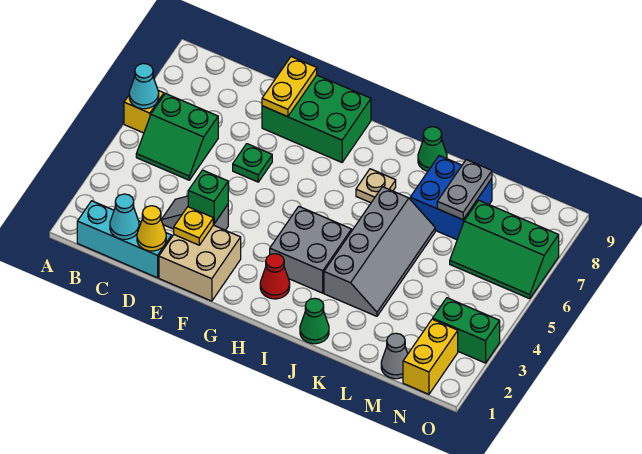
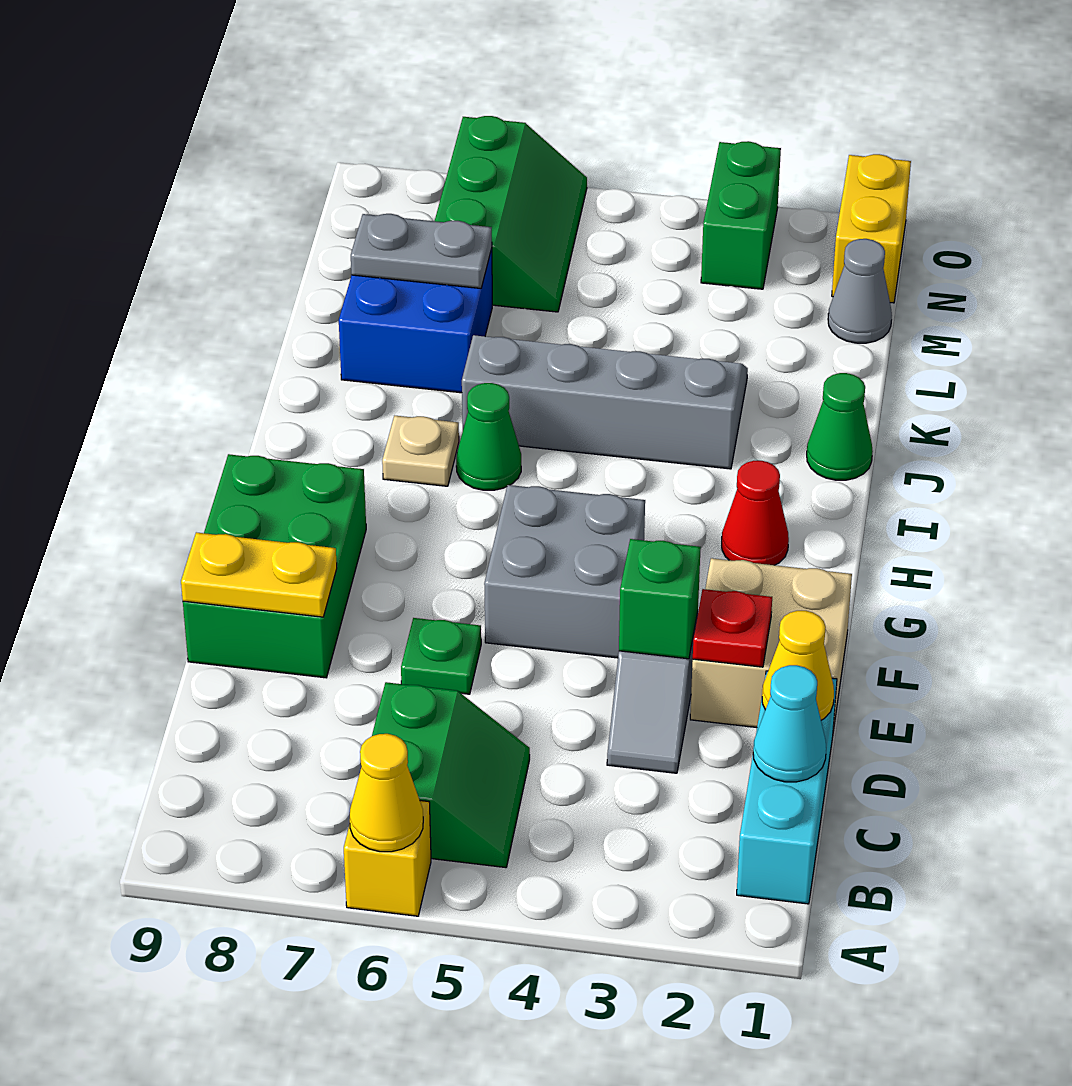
cyan cone A6 level 2 -> yellow cone A6 level 2
yellow plate E2 level 2 -> red plate E2 level 2
grey brick H3:I4 level 1 -> grey brick F4:G5 level 1
green cone J9 level 1 -> green cone I6 level 1
yellow brick N1:N2 level 1 -> yellow brick N1:O1 level 1

